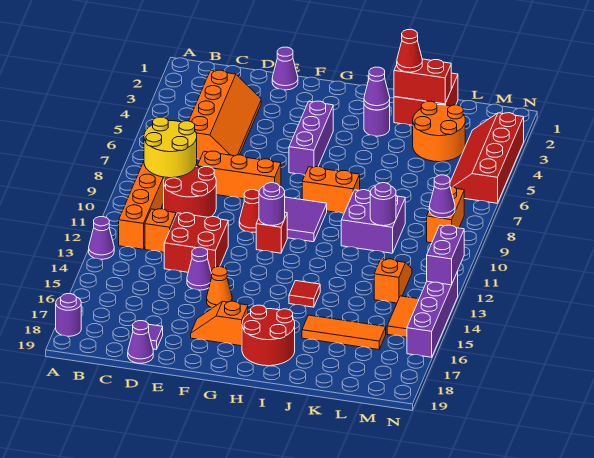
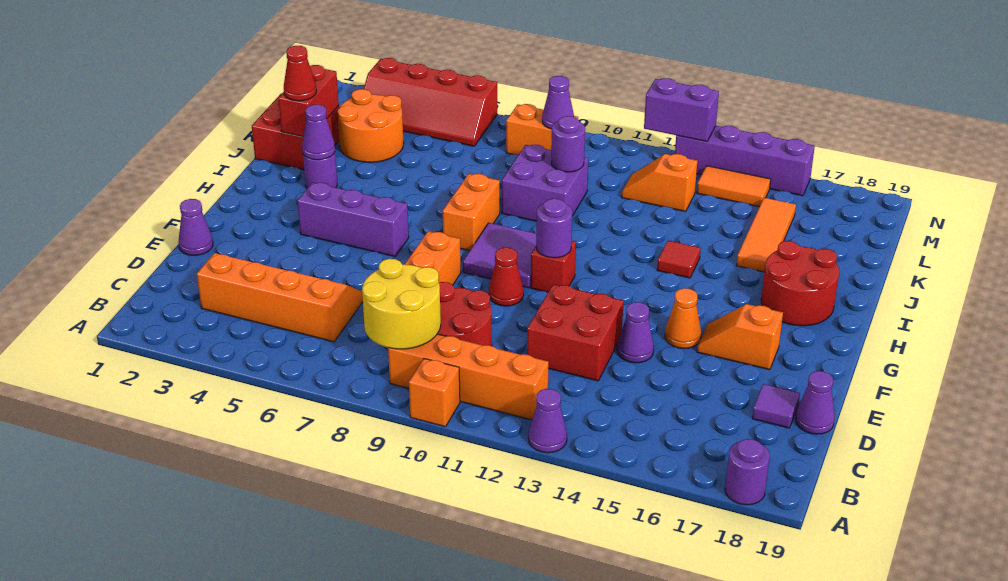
orange brick C12 level 1 -> orange brick A10 level 1
orange slope F17:G17 level 1 top G -> orange slope F16:F17 level 1 top 17

